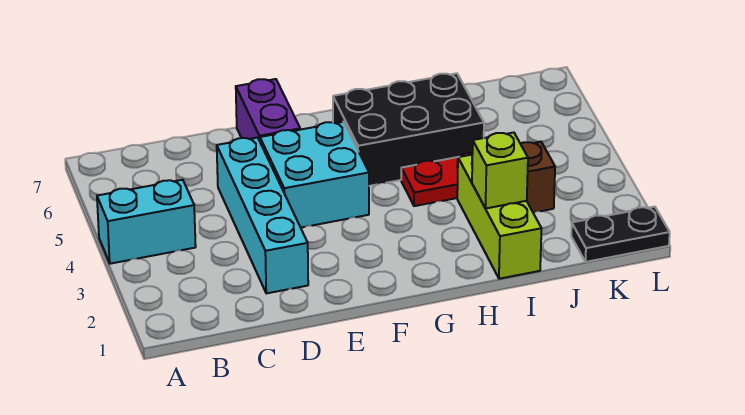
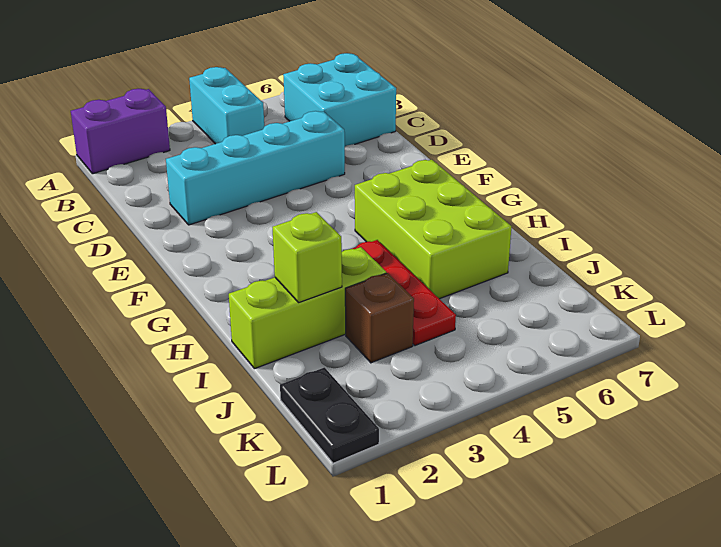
cyan brick E4:F5 level 1 -> cyan brick B6:C7 level 1
purple brick E6:E7 level 1 -> purple brick A1:A2 level 1
black brick G5:I6 level 1 -> lime brick G5:I6 level 1

